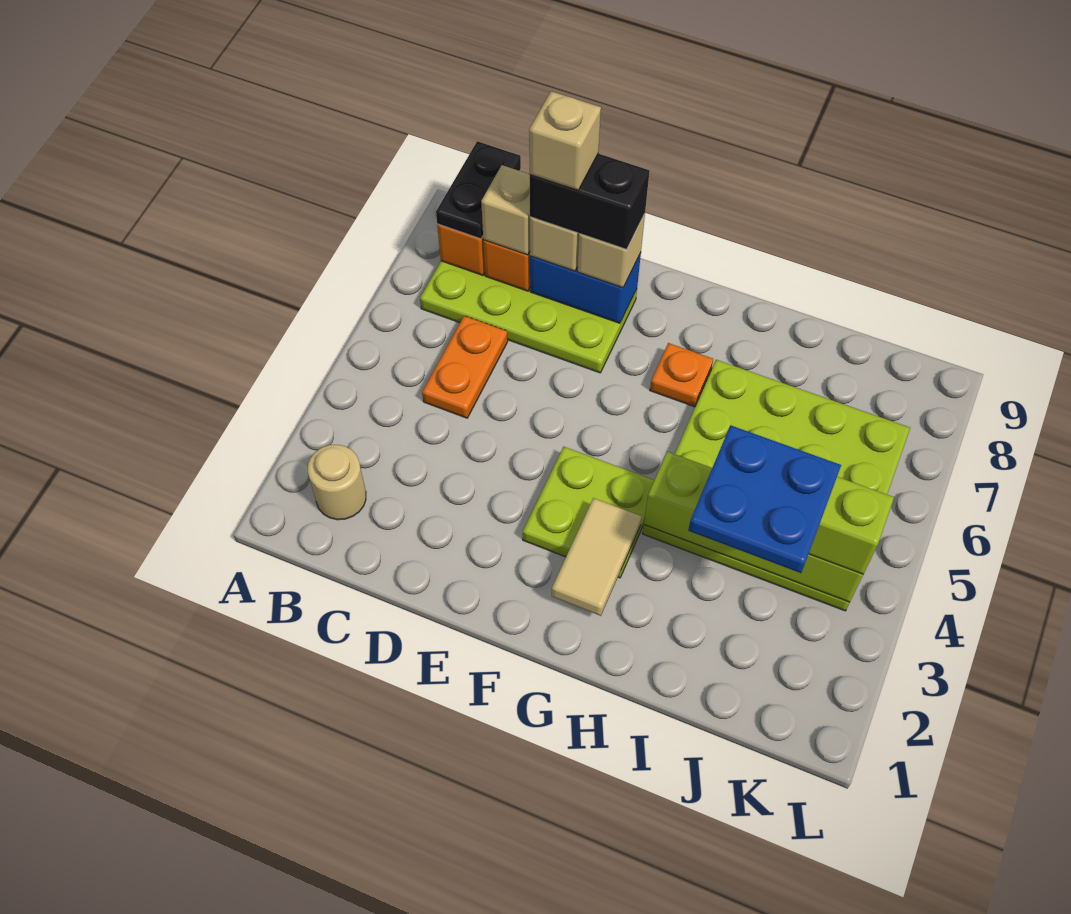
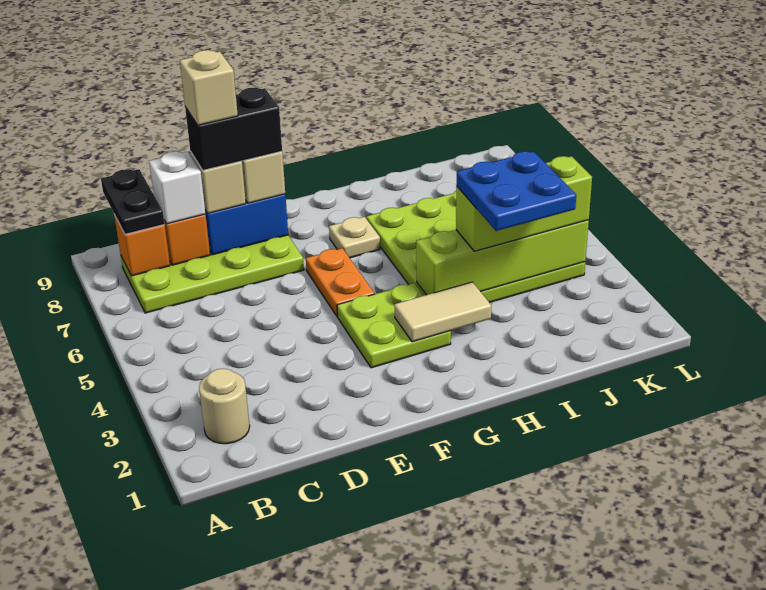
orange plate C5:C6 level 1 -> orange plate F5:F6 level 1
tan brick C8 level 3 -> white brick C8 level 3
tan tile G2:G3 level 2 -> tan tile G3:H3 level 2
orange plate G7 level 1 -> tan plate G7 level 1

